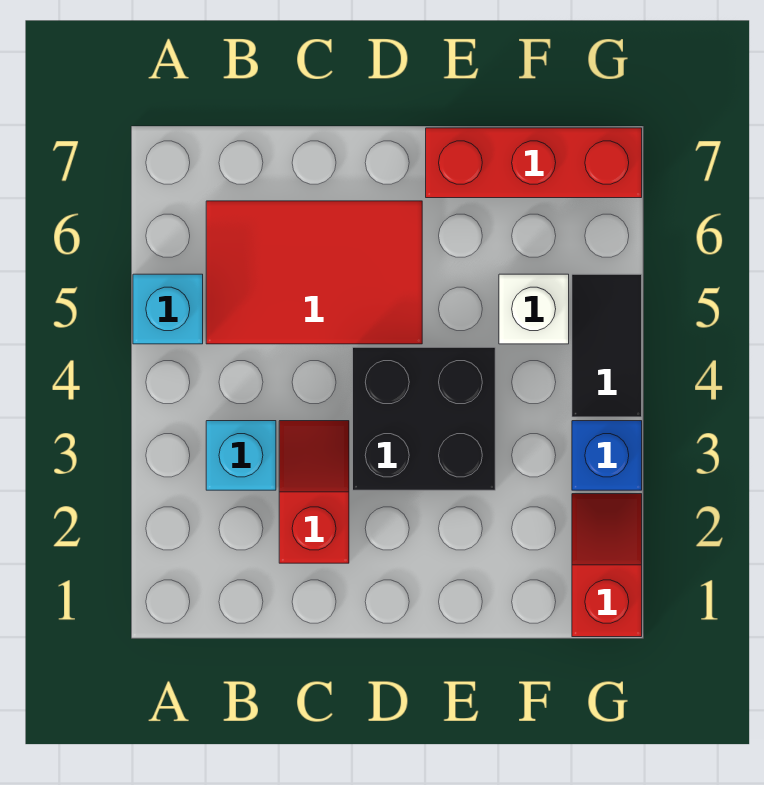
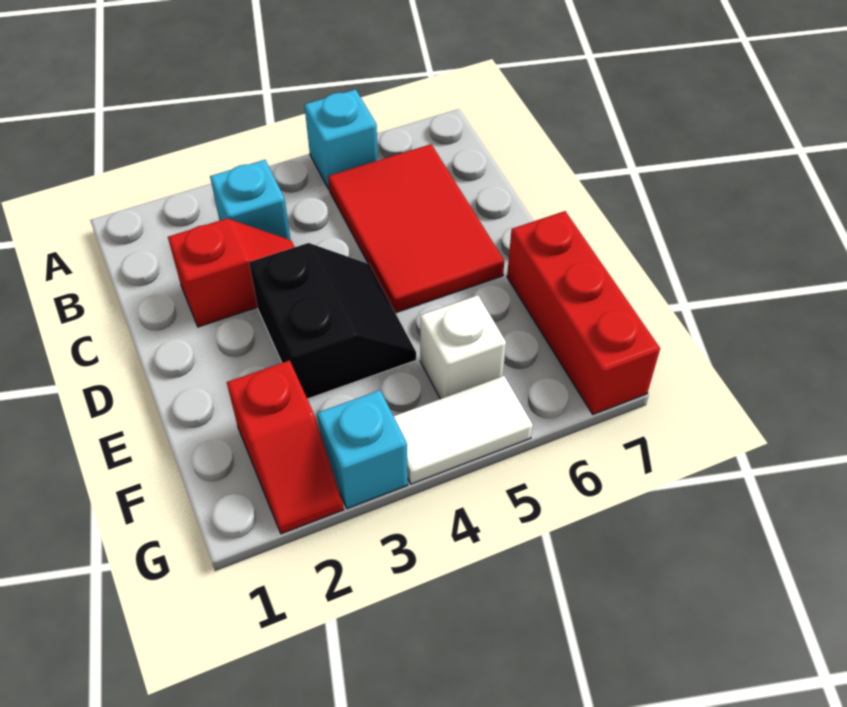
black brick D3:E4 level 1 -> black slope D3:E4 level 1 top 3
red slope G1:G2 level 1 top 1 -> red slope F2:G2 level 1 top F
blue brick G3 level 1 -> cyan brick G3 level 1
black tile G4:G5 level 1 -> white tile G4:G5 level 1

